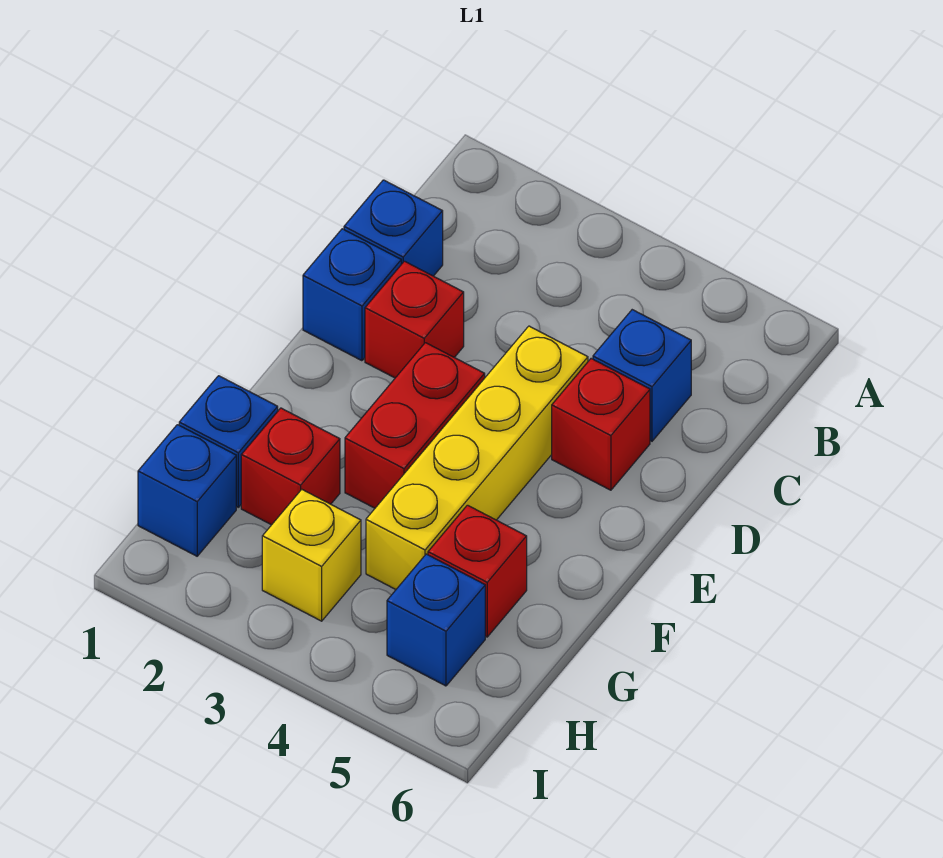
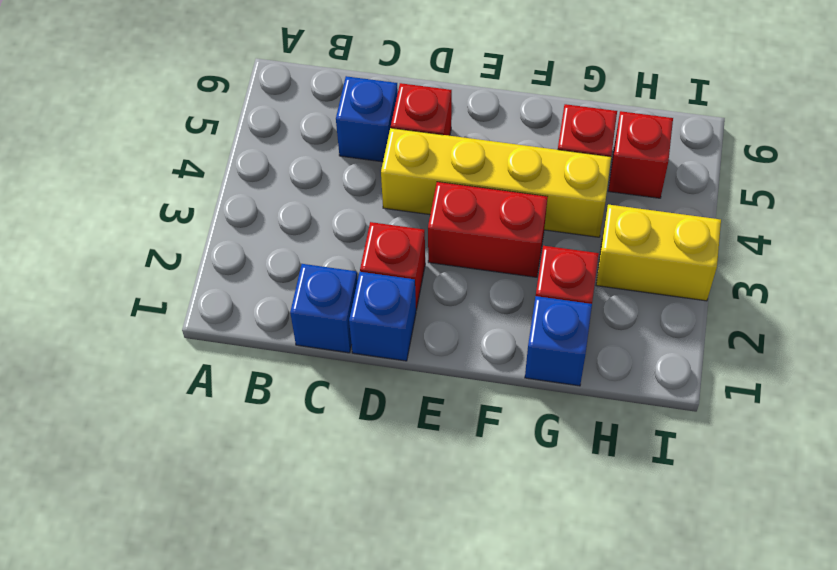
blue brick H1 level 1 -> none
yellow brick H3 level 1 -> yellow brick H3:I3 level 1
blue brick H5 level 1 -> red brick H5 level 1

